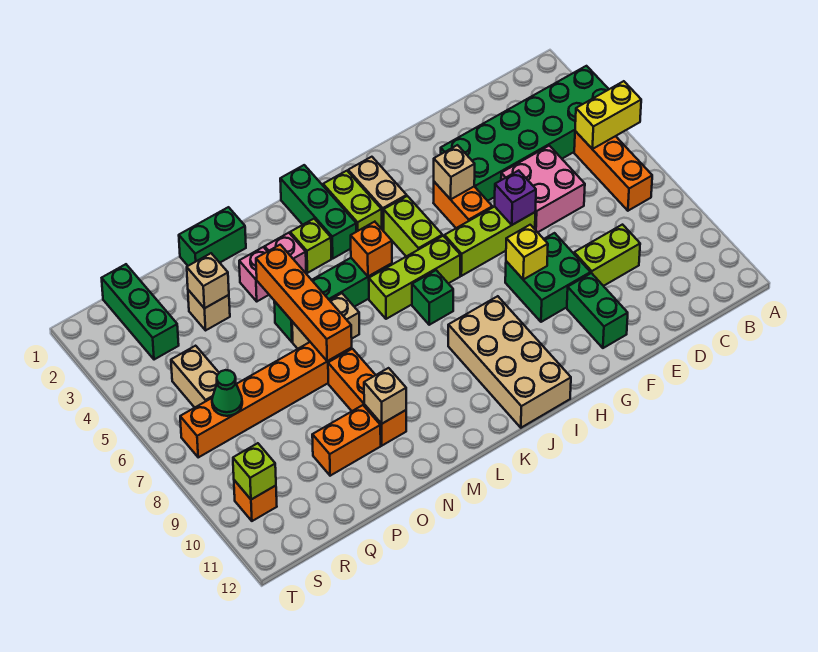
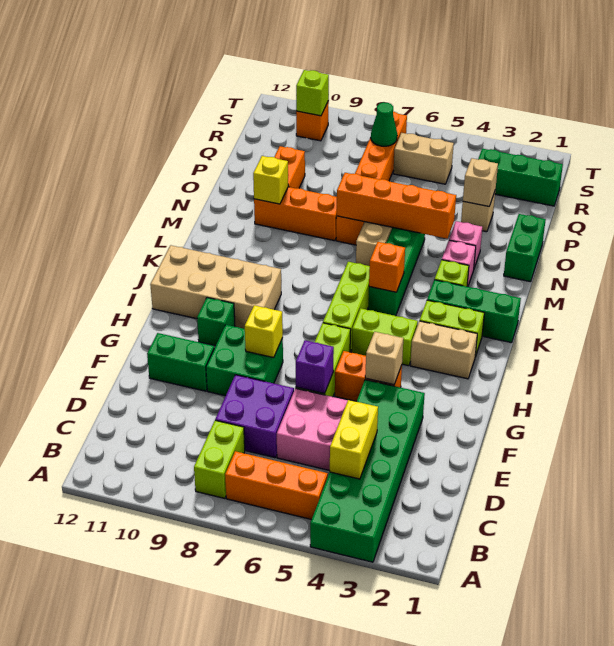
yellow brick A5:B5 level 2 -> yellow brick C4:D4 level 2
none -> purple brick D7:E8 level 1
lime brick D9:E9 level 1 -> lime brick B8:C8 level 1
green brick J7 level 1 -> green brick H10 level 1
tan brick N10 level 2 -> yellow brick N10 level 2

